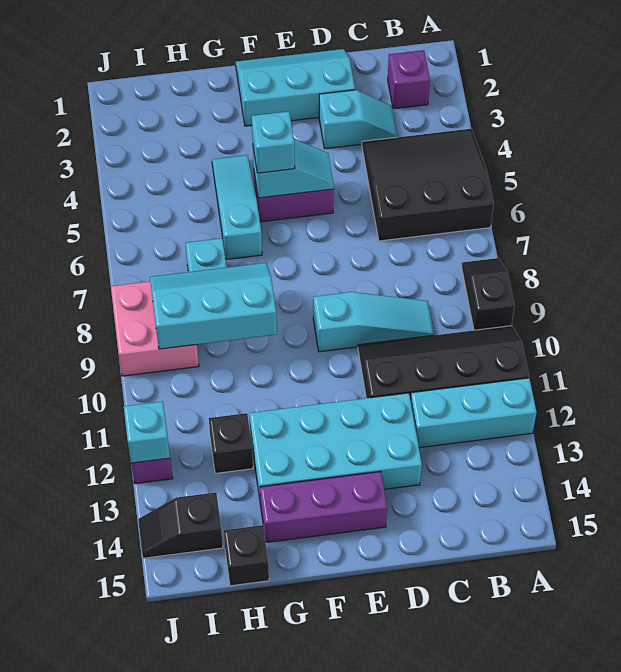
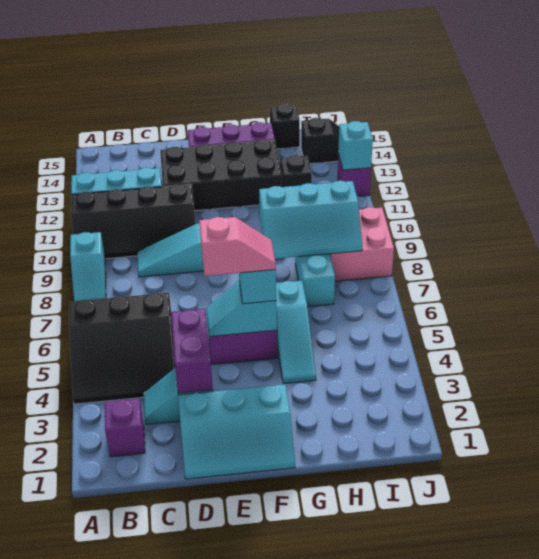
black slope A8:A9 level 1 top 9 -> cyan slope A8:A9 level 1 top 9
none -> purple brick D3:D4 level 2
cyan brick D12:G13 level 1 -> black brick D12:G13 level 1
none -> pink slope E5:F5 level 4 top E

